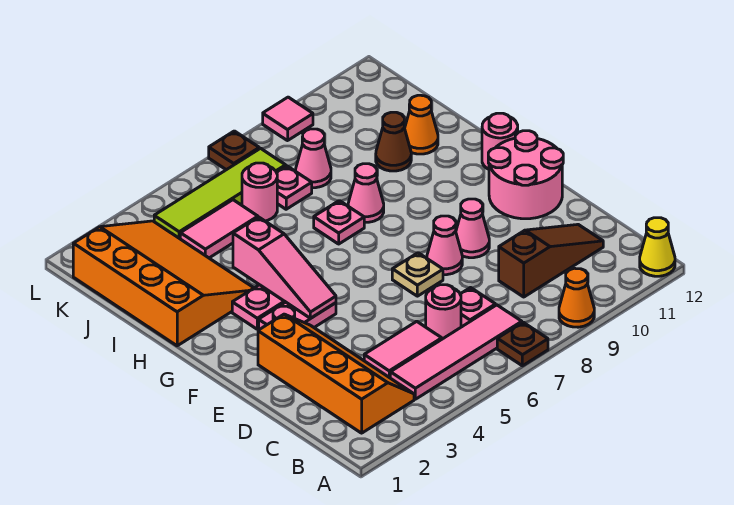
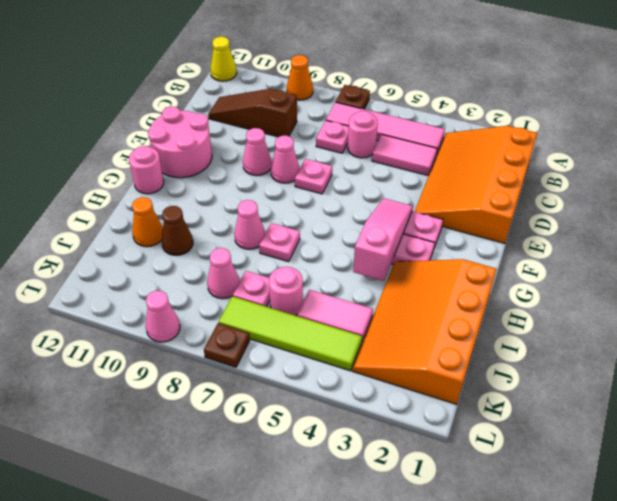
orange slope B2:E3 level 1 top 2 -> orange slope B1:E3 level 1 top 1
tan plate E7 level 1 -> pink plate E7 level 1
pink tile L9 level 1 -> pink cone L9 level 1

